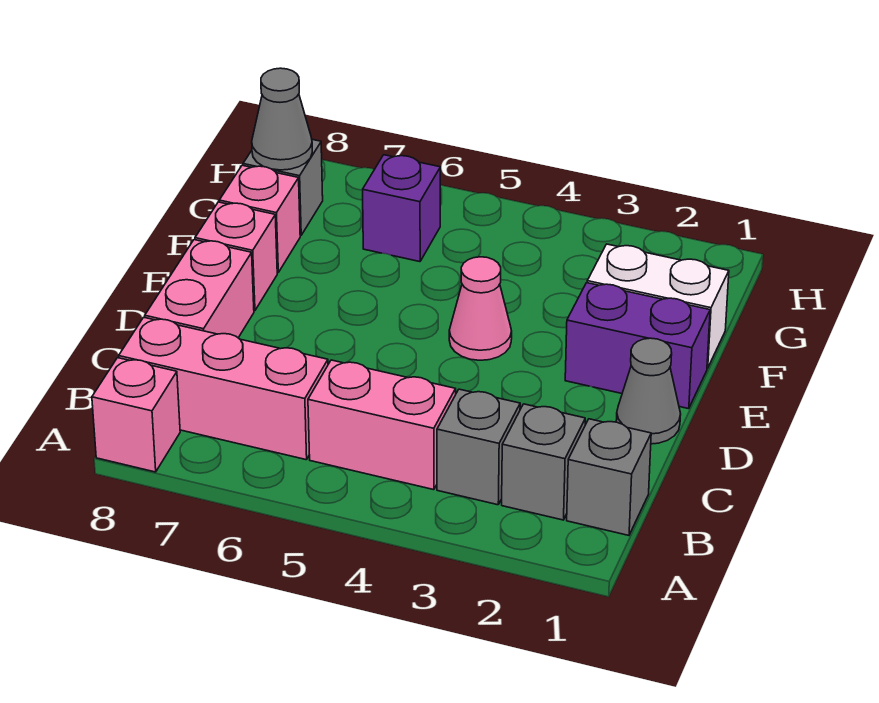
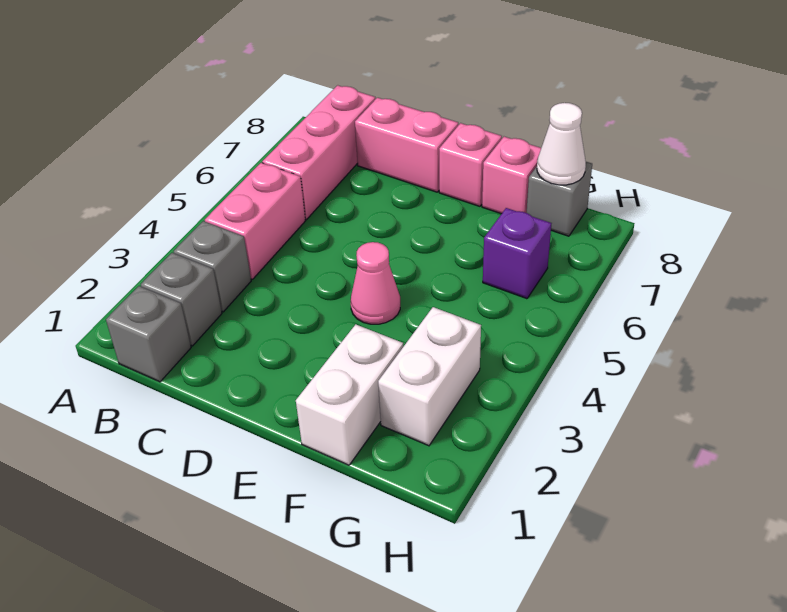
pink brick A8 level 1 -> none
grey cone D1 level 1 -> none
purple brick E1:E2 level 1 -> none
none -> white brick G2:G3 level 1
grey cone G8 level 2 -> white cone G8 level 2

